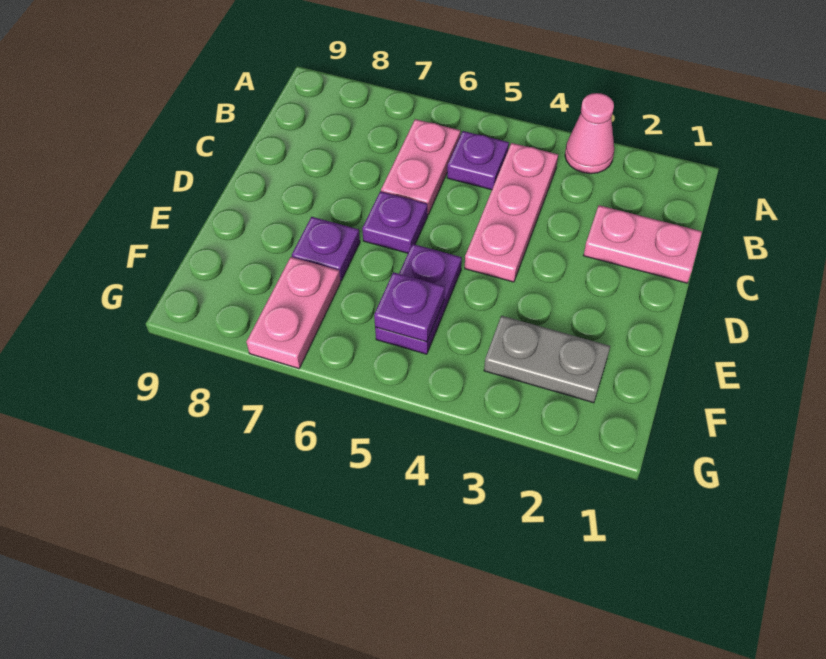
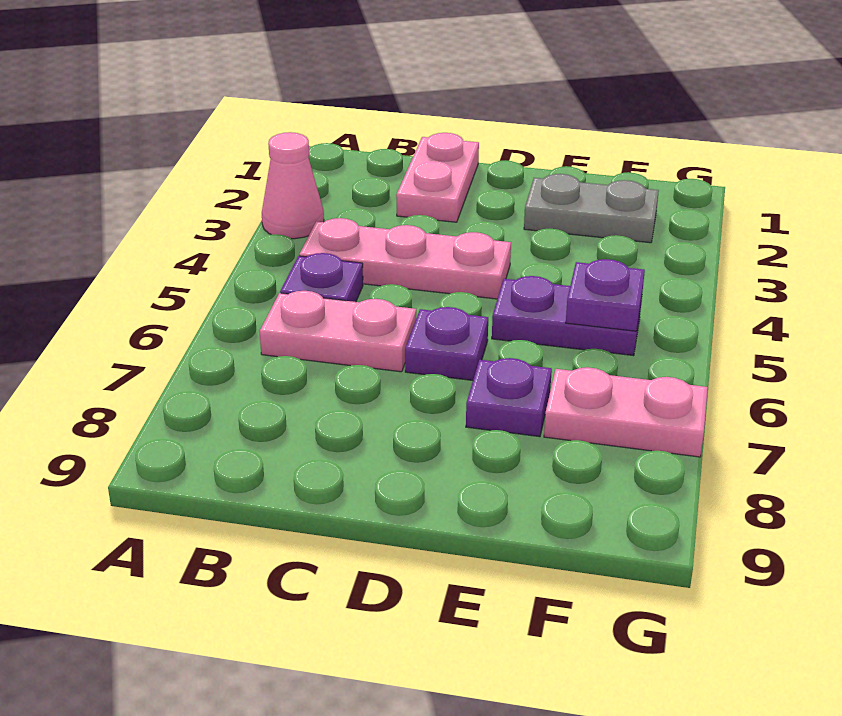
grey plate F2:F3 level 1 -> grey plate E2:F2 level 1

